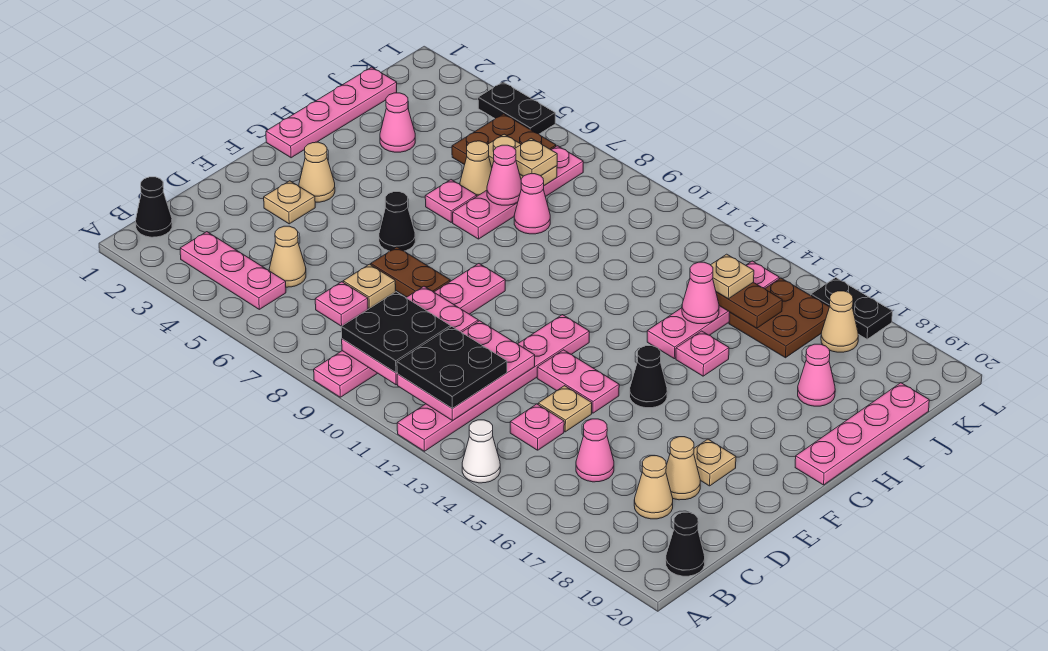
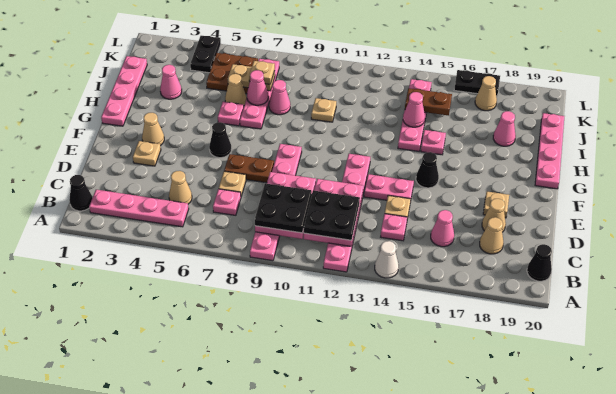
pink plate B3:B5 level 1 -> pink plate B2:B5 level 1
tan plate J14 level 3 -> tan plate I10 level 1
brown plate J15:K16 level 1 -> none
black plate L4:L5 level 1 -> black plate K4:L4 level 1

